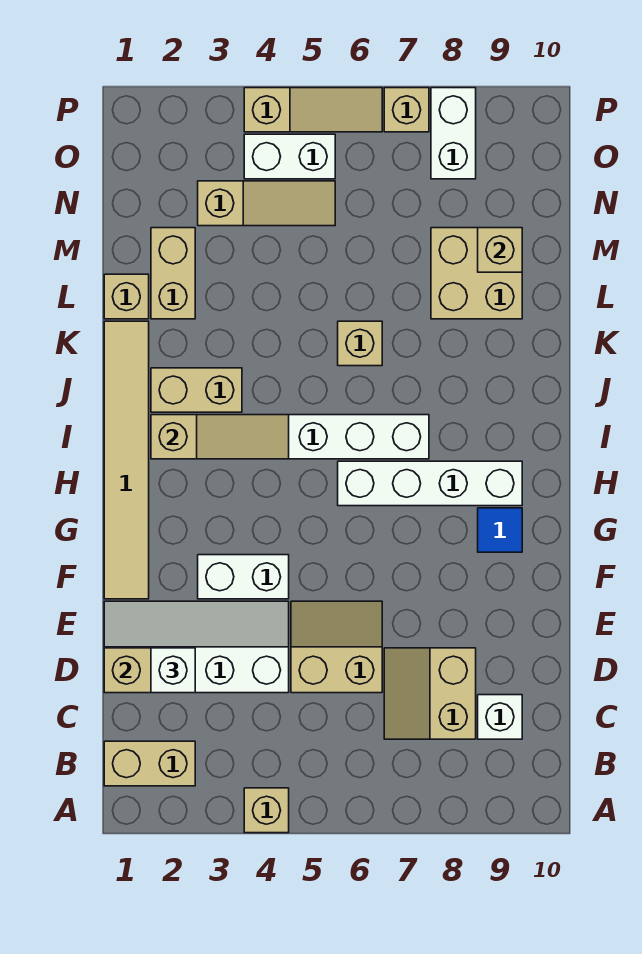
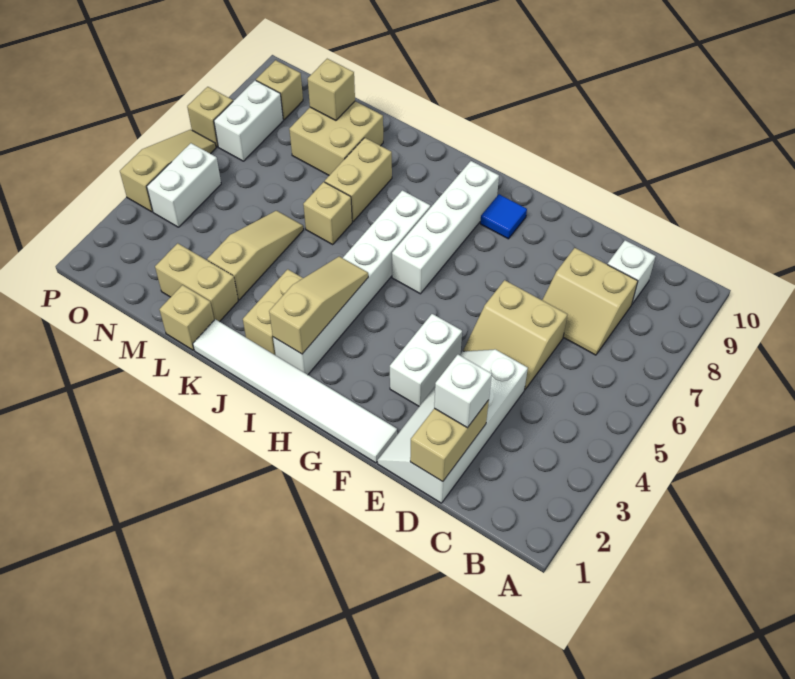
tan brick A4 level 1 -> tan brick O9 level 1
tan brick B1:B2 level 1 -> tan brick K7:K8 level 1
tan slope D5:E6 level 1 top D -> tan slope D5:E6 level 1 top 6
tan tile F1:K1 level 1 -> white tile F1:K1 level 1
tan slope N3:N5 level 1 top 3 -> tan slope L3:L5 level 1 top 3
white brick O8:P8 level 1 -> white brick O7:O8 level 1

